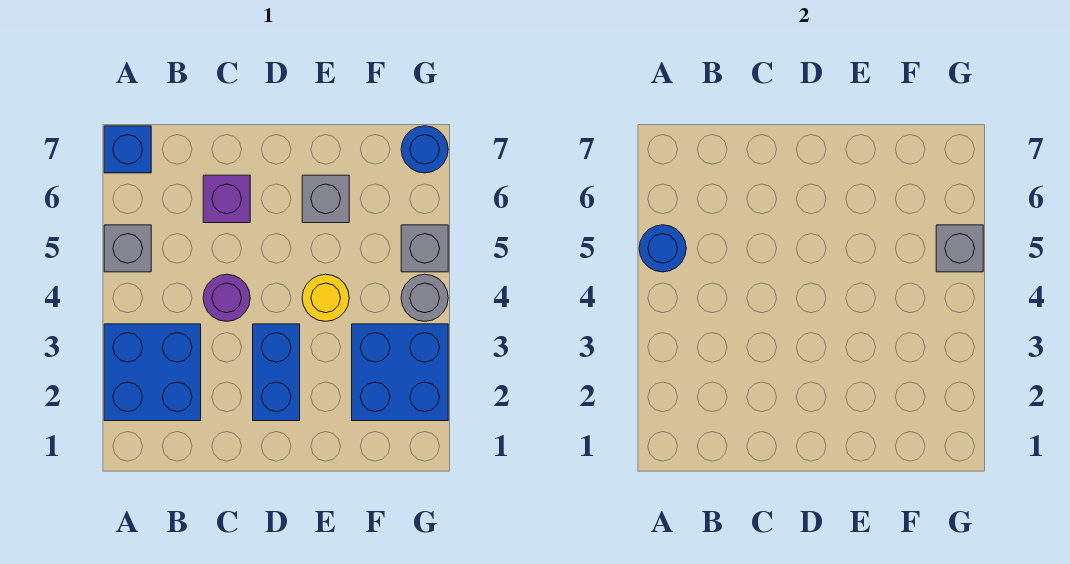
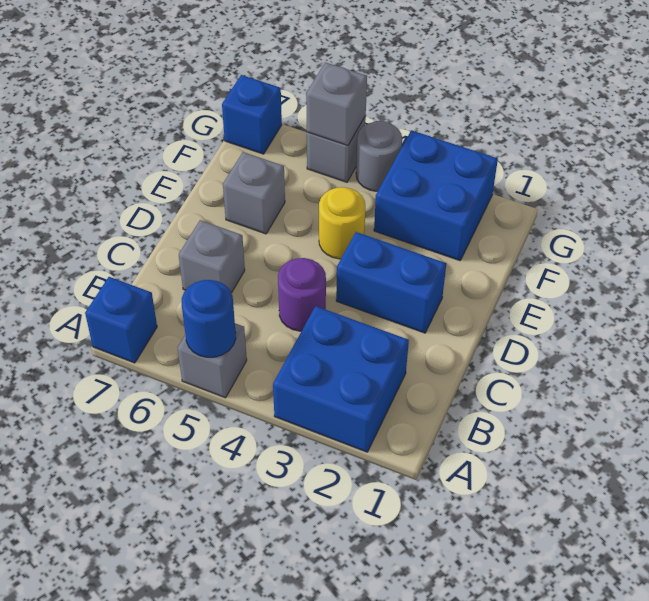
purple brick C6 level 1 -> grey brick C6 level 1
blue round brick G7 level 1 -> blue brick G7 level 1

